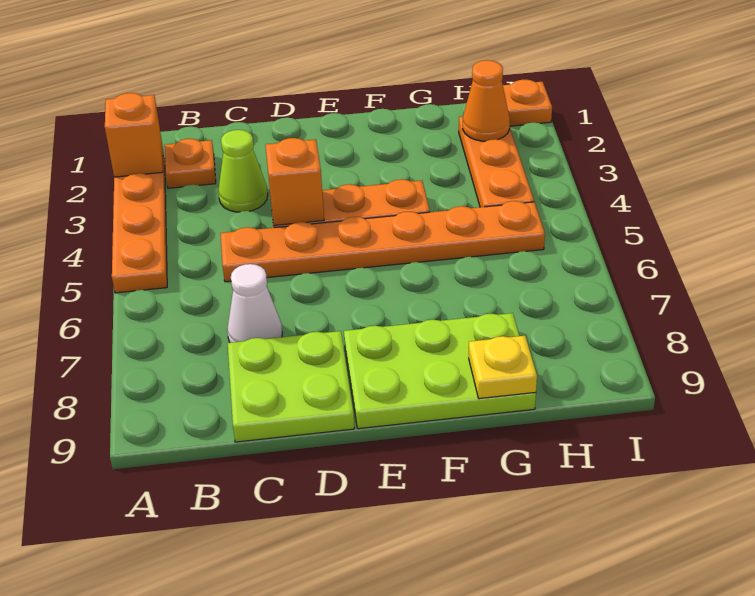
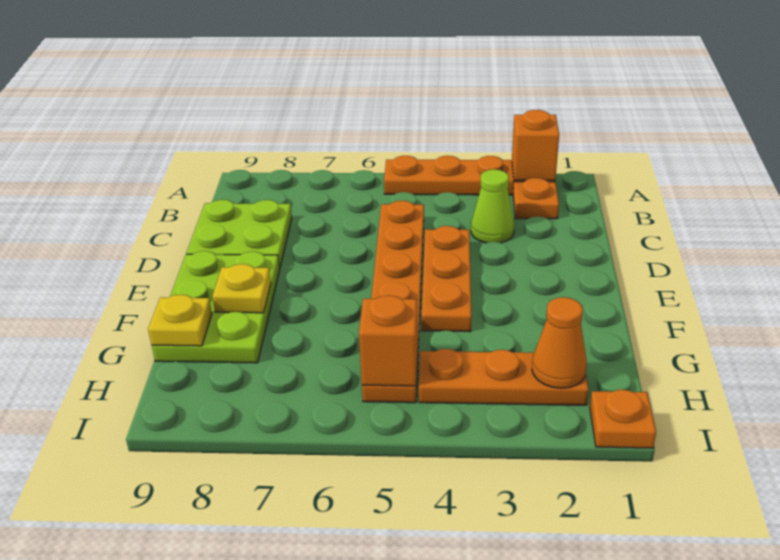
white cone C7 level 1 -> none
orange brick D4 level 2 -> orange brick H5 level 2
none -> yellow plate F8 level 2

